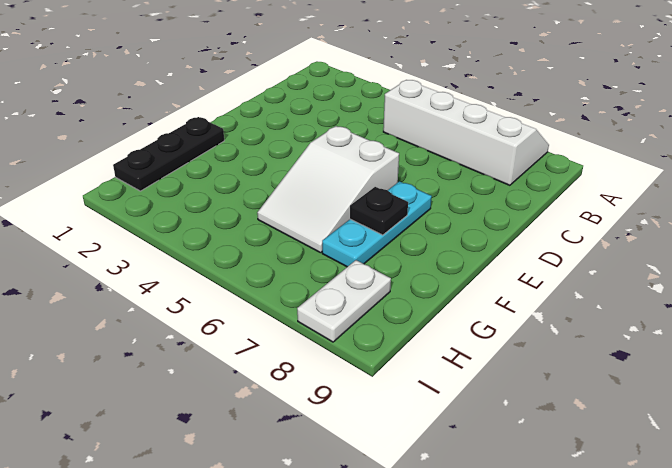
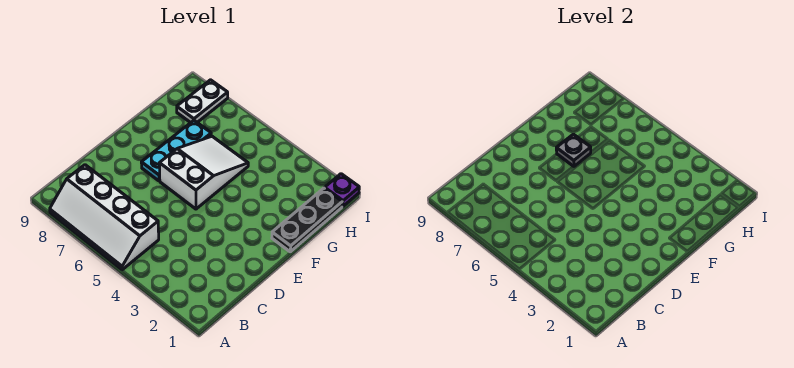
black plate F7 level 2 -> grey plate F7 level 2
none -> purple plate I1 level 1

